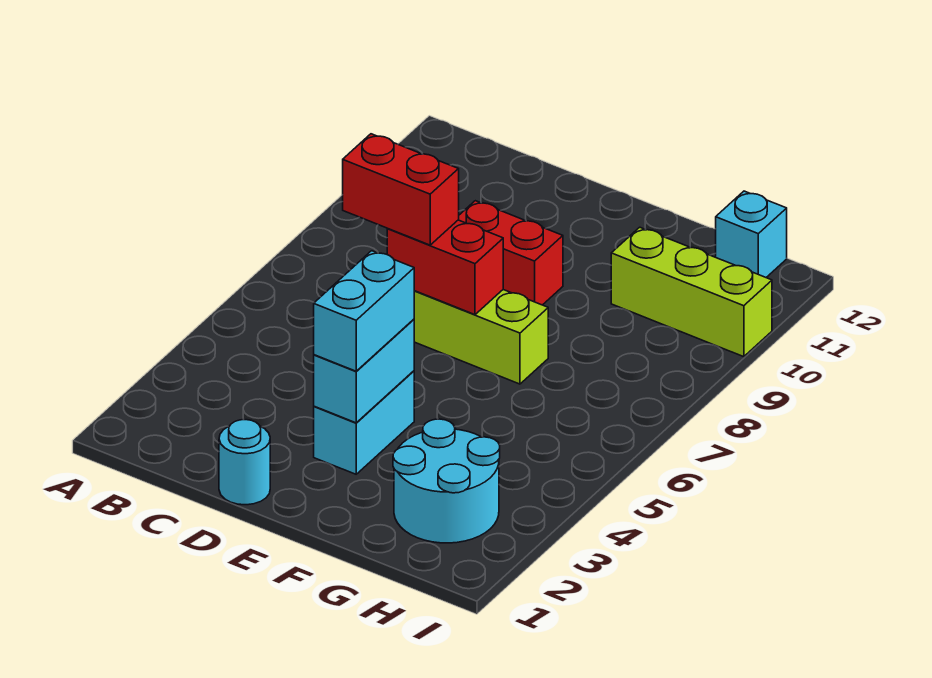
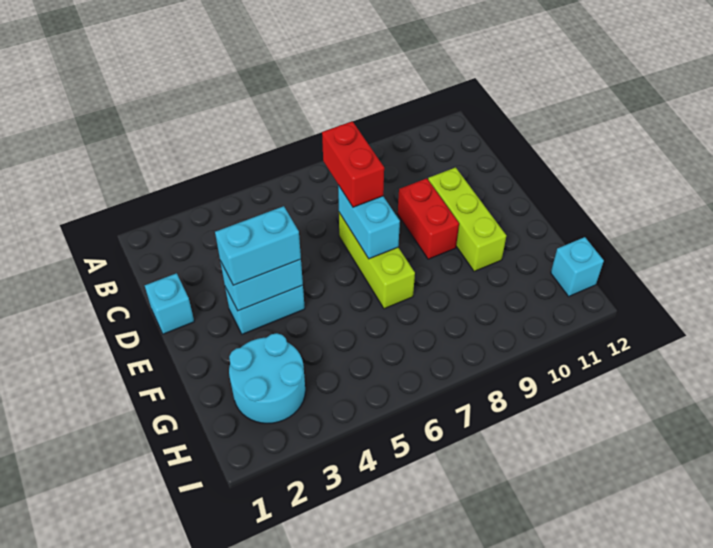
cyan round brick D1 level 1 -> cyan brick D1 level 1
red brick D7:E7 level 2 -> cyan brick D7:E7 level 2
lime brick G10:I10 level 1 -> lime brick D10:F10 level 1

